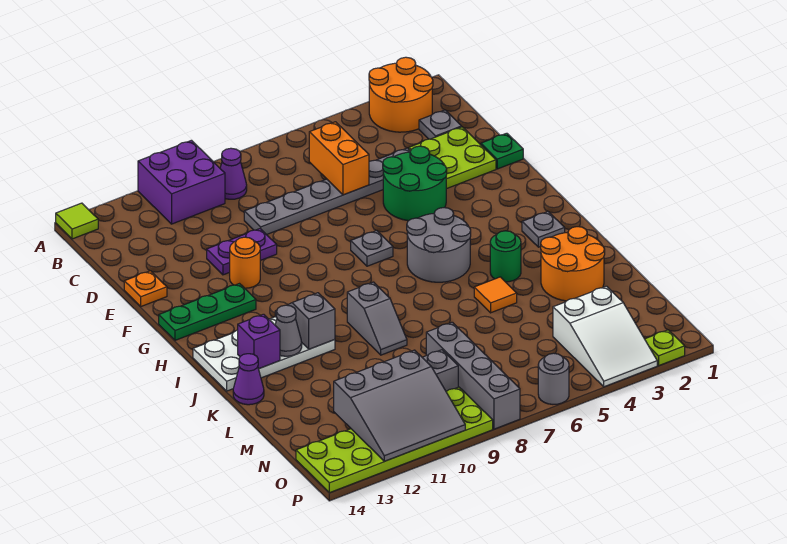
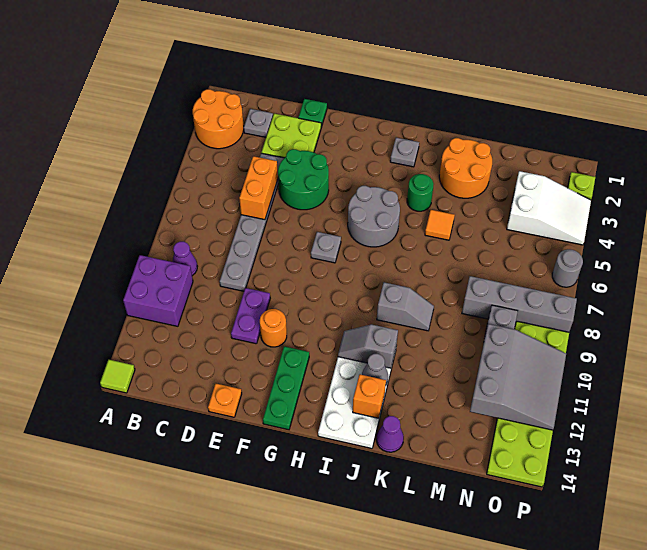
orange brick C6:D6 level 2 -> orange brick D5:D6 level 2
purple brick J13 level 2 -> orange brick J13 level 2

